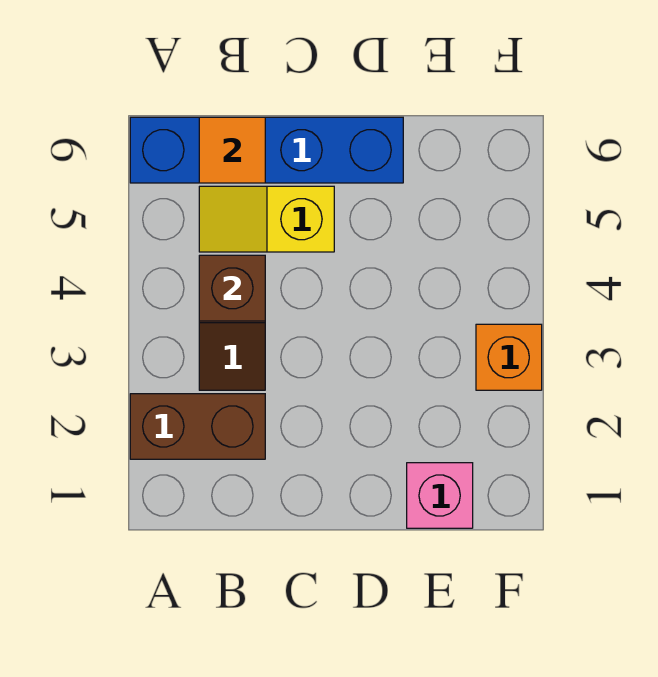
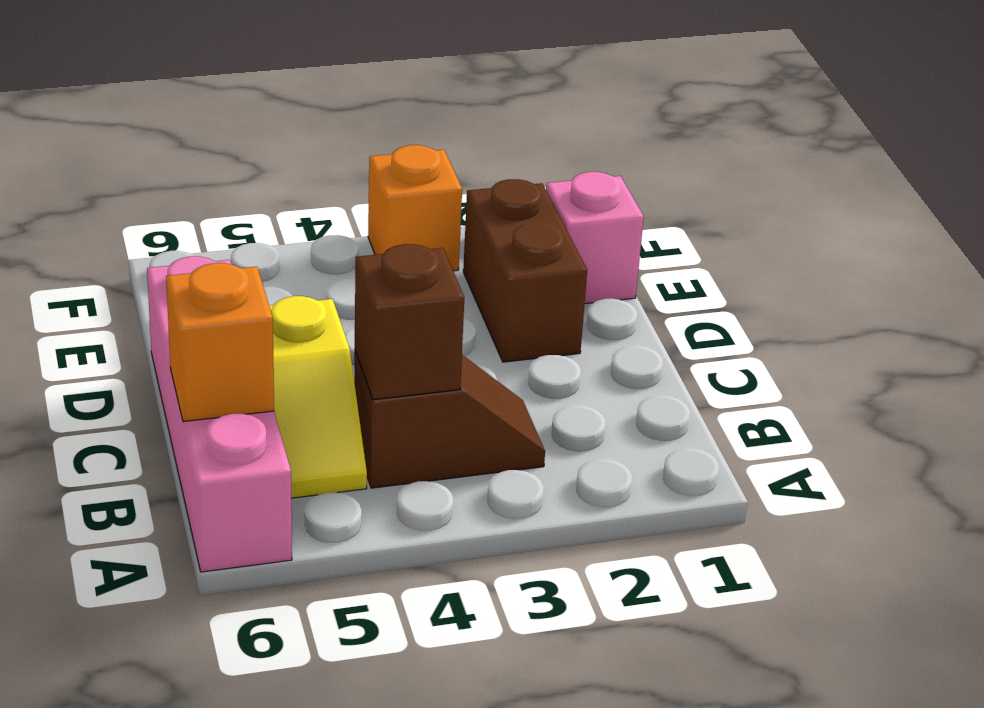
brown brick A2:B2 level 1 -> brown brick D2:E2 level 1
blue brick A6:D6 level 1 -> pink brick A6:D6 level 1
orange tile B6 level 2 -> orange brick B6 level 2

